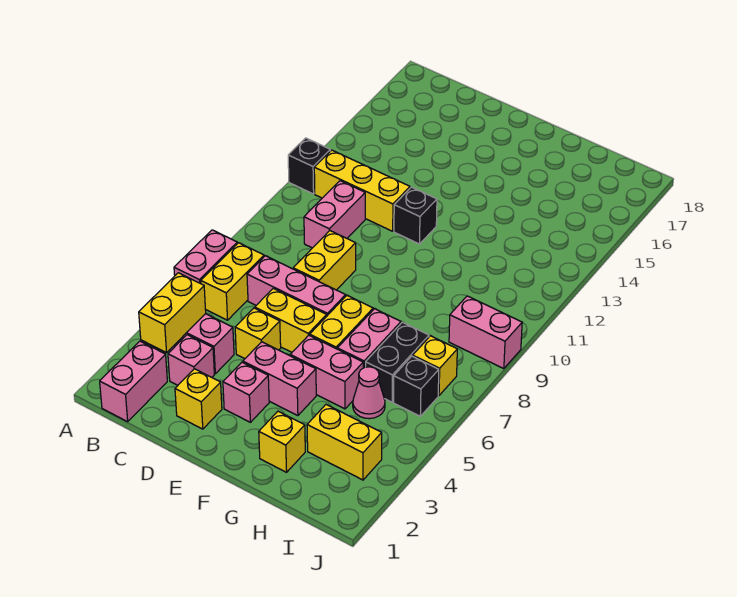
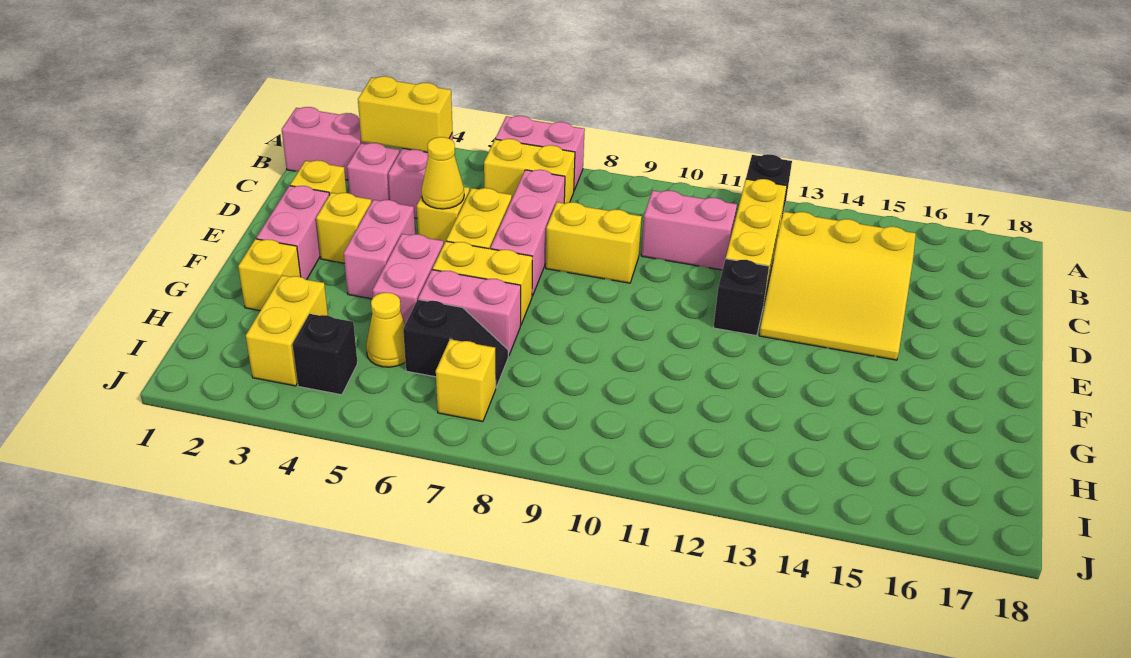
none -> yellow slope C13:E15 level 1 top C
none -> yellow cone D5 level 2
pink brick E3 level 1 -> yellow brick E3 level 1
pink cone H5 level 1 -> yellow cone H5 level 1
black brick H6:H7 level 1 -> black slope H6:H7 level 1 top 6
black brick I6 level 1 -> black brick I4 level 1
pink brick I9:J9 level 1 -> pink brick E2:F2 level 1

